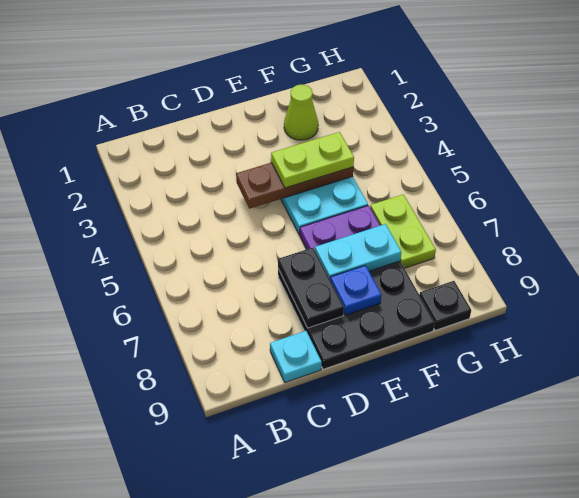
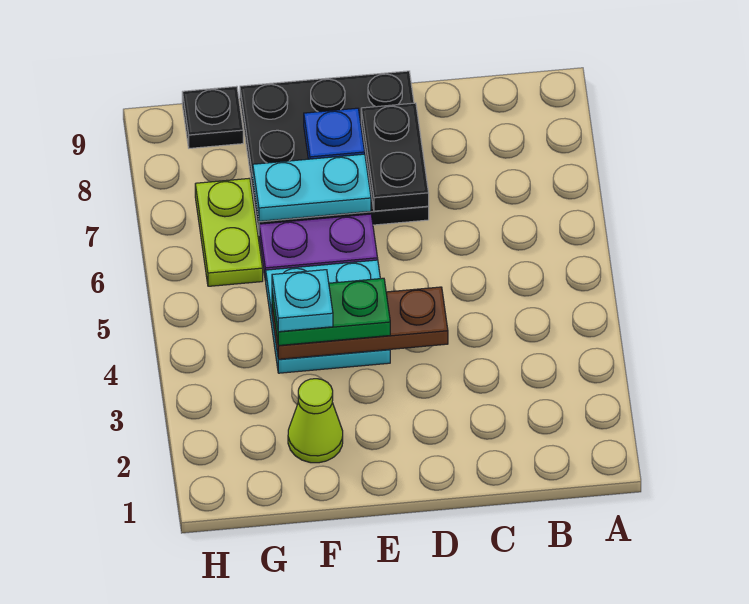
cyan plate C9 level 1 -> cyan plate F4 level 4
lime plate E4:F4 level 3 -> green plate E4:F4 level 3

